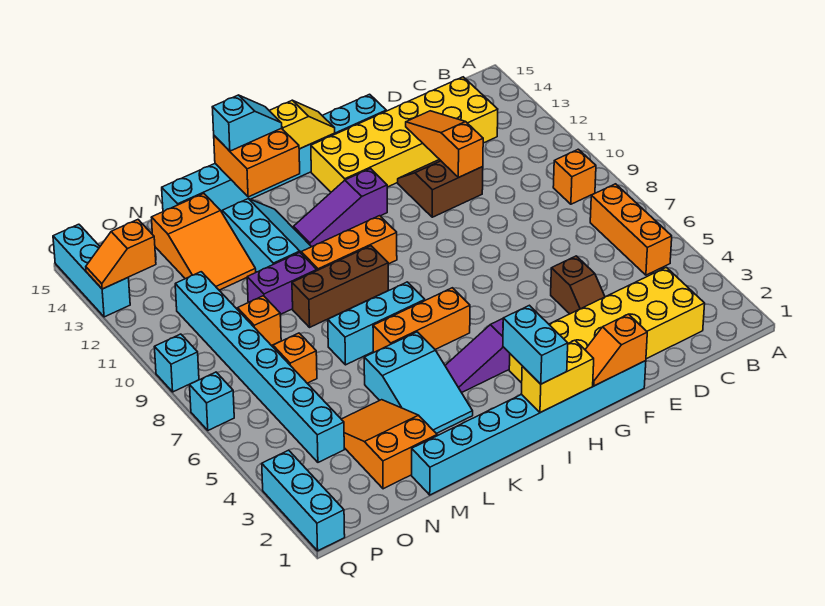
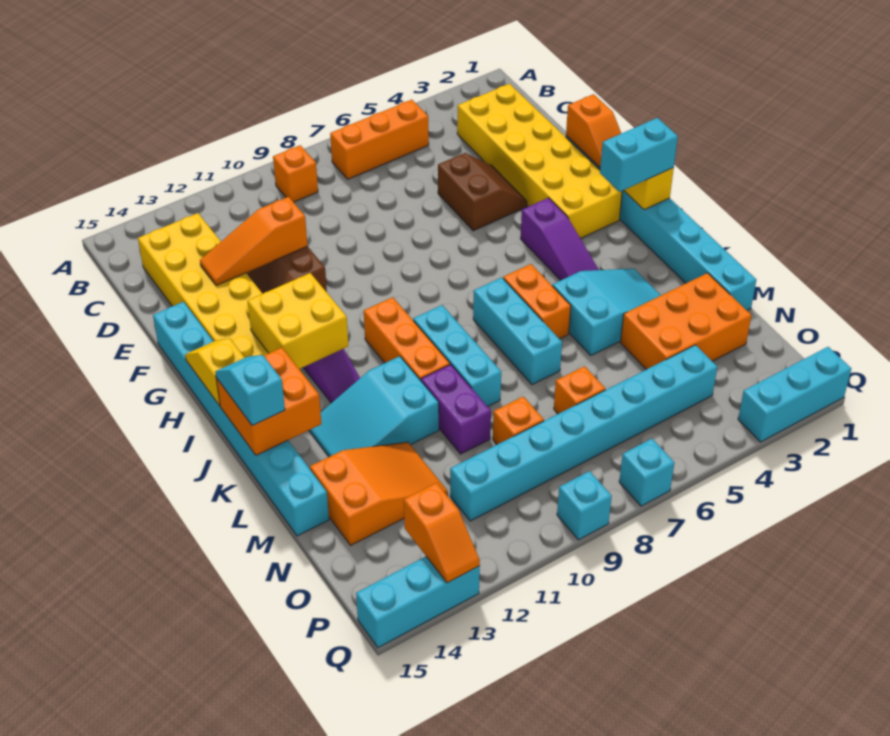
brown slope E4:E5 level 1 top 5 -> brown slope E4:F5 level 1 top 5
none -> yellow brick H12:I13 level 2
orange brick I6:K6 level 1 -> orange brick J6:K6 level 1
brown brick J9:L9 level 1 -> cyan brick J9:L9 level 1
cyan slope K11:L13 level 1 top L -> cyan slope K11:L13 level 1 top 11
orange slope M2:N4 level 1 top 2 -> orange brick M2:N4 level 1

